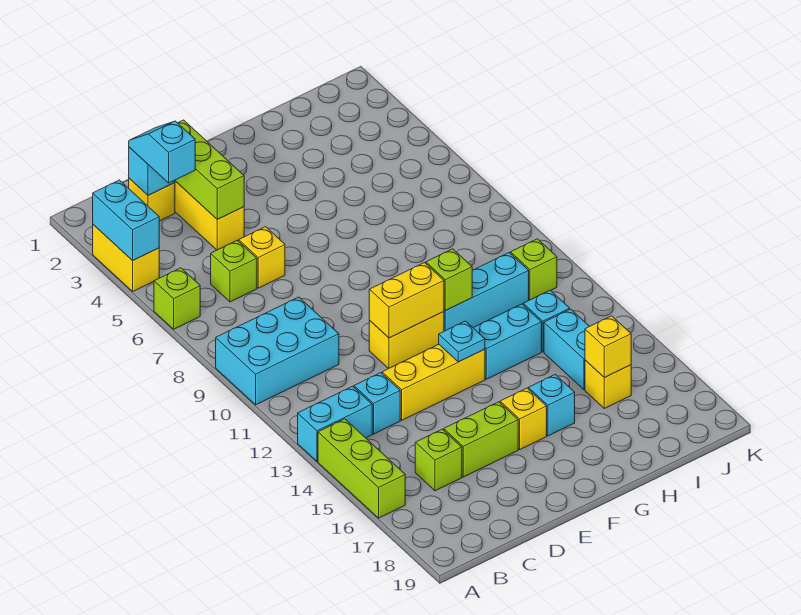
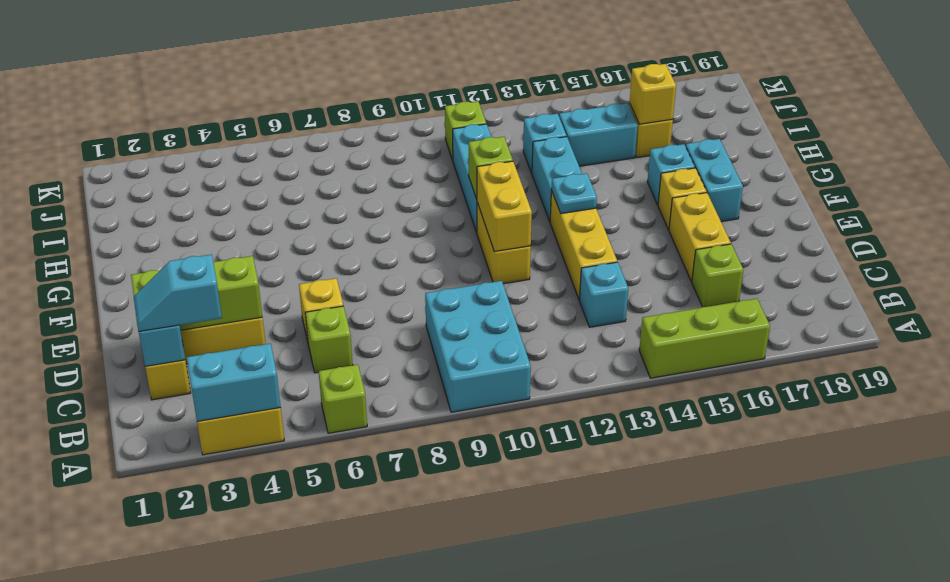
cyan brick A13:B13 level 1 -> cyan brick F17:G17 level 1
lime brick D16:E16 level 1 -> yellow brick D16:E16 level 1

